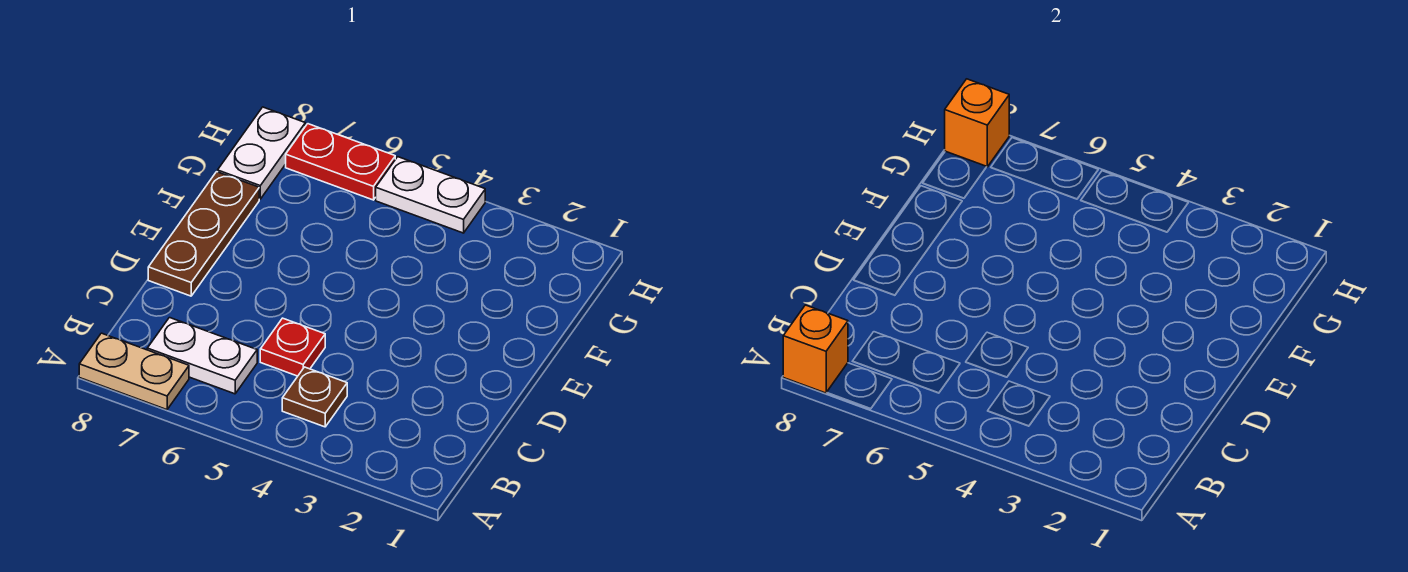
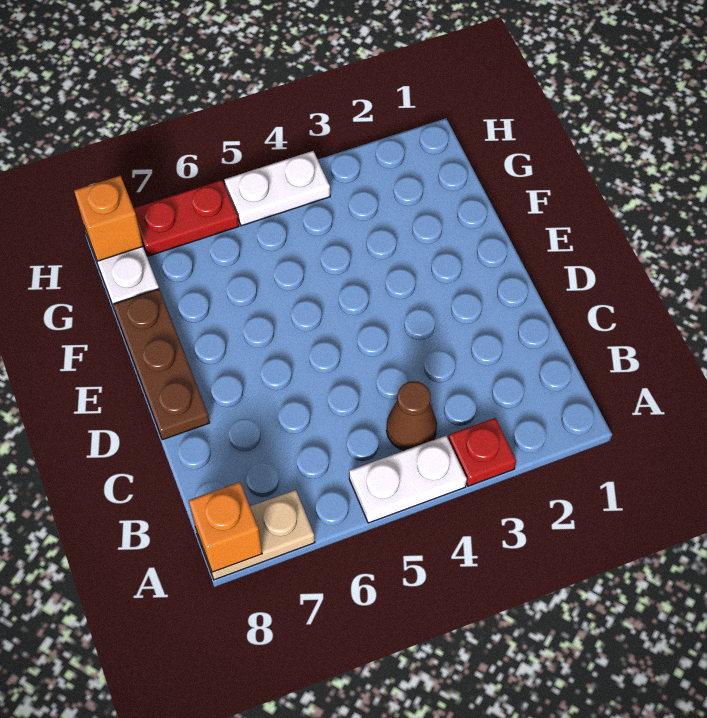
brown plate B4 level 1 -> brown cone B4 level 1
white plate B6:B7 level 1 -> white plate A4:A5 level 1
red plate C5 level 1 -> red plate A3 level 1

